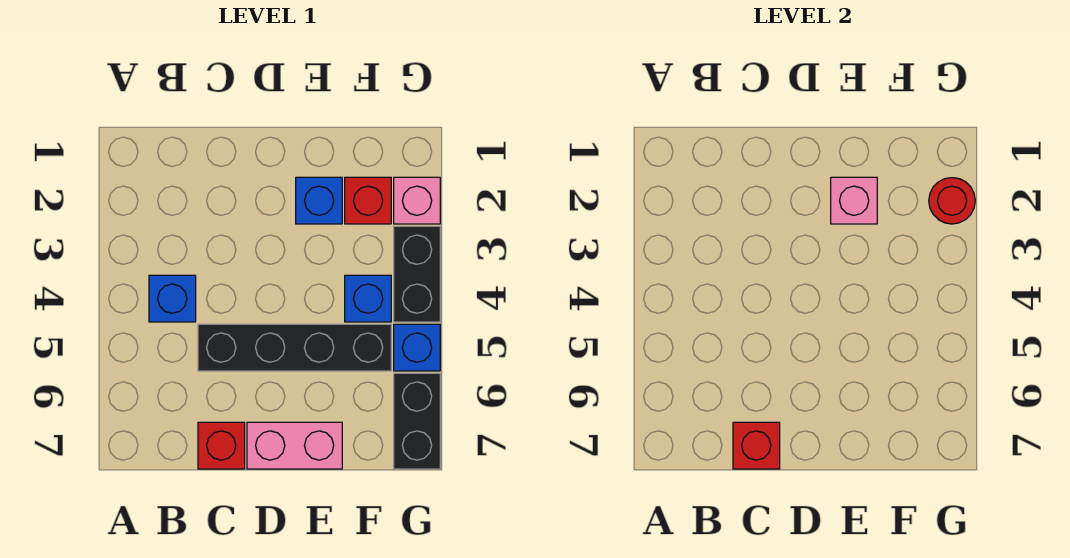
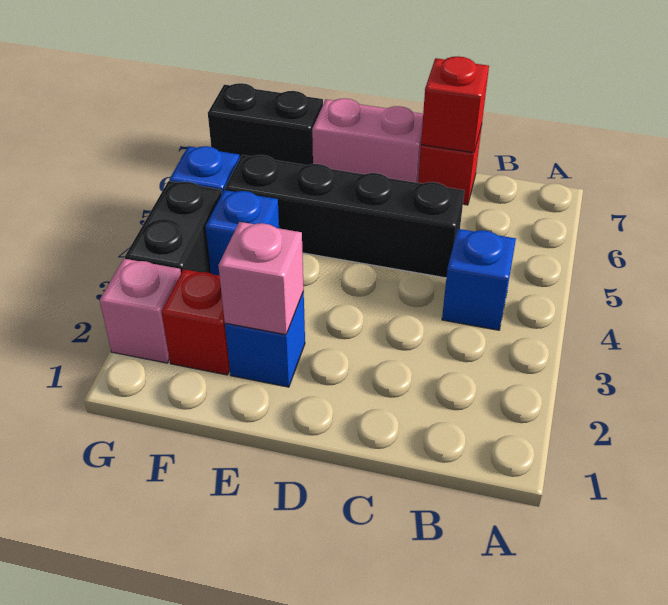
red round brick G2 level 2 -> none
black brick G6:G7 level 1 -> black brick F7:G7 level 1

